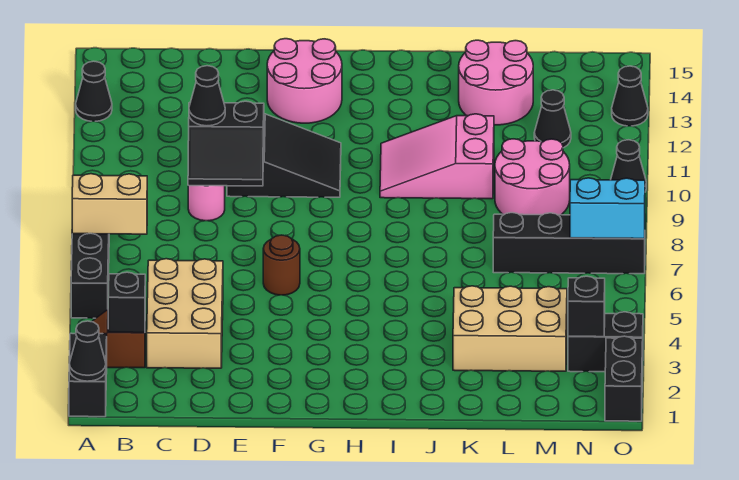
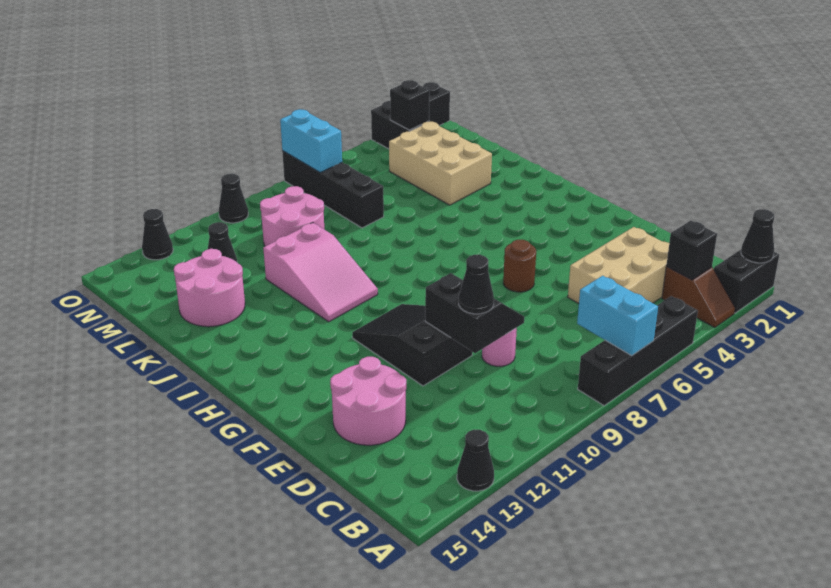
tan brick A7:B7 level 2 -> cyan brick A7:B7 level 2
pink round brick F13:G14 level 1 -> pink round brick D13:E14 level 1

